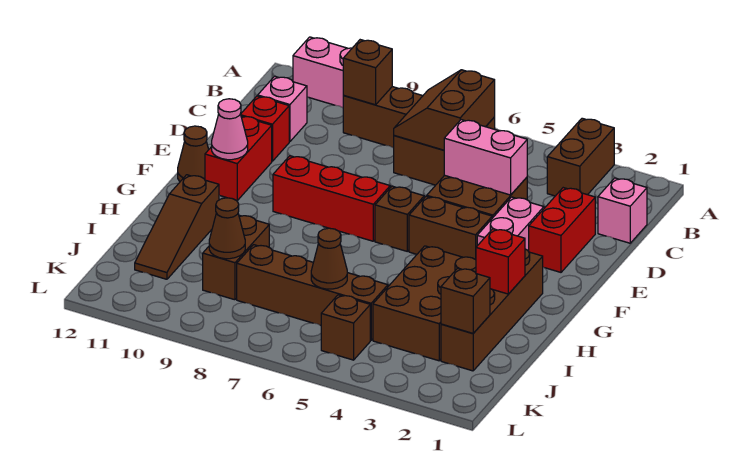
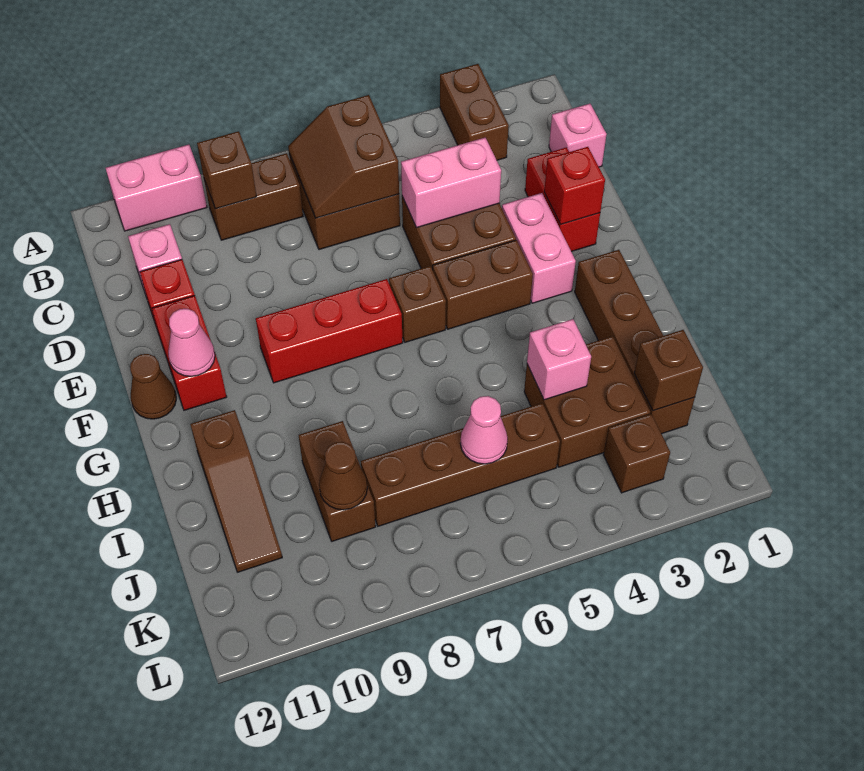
red brick H2 level 2 -> red brick E2 level 2
brown brick H3:J4 level 1 -> brown brick I3:J4 level 1
none -> pink brick I4 level 2
brown cone J6 level 2 -> pink cone J6 level 2
brown brick K5 level 1 -> brown brick K3 level 1

